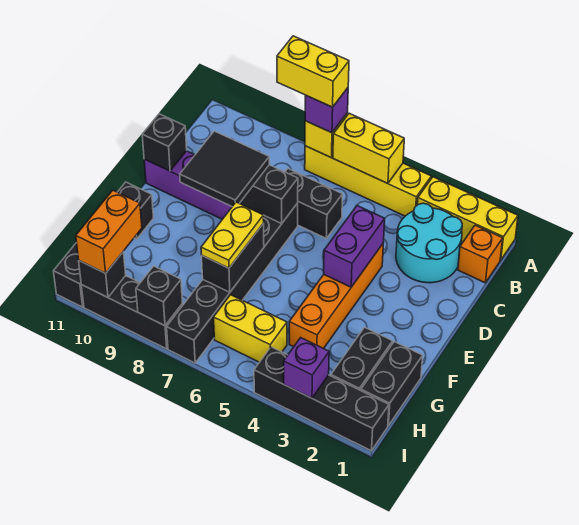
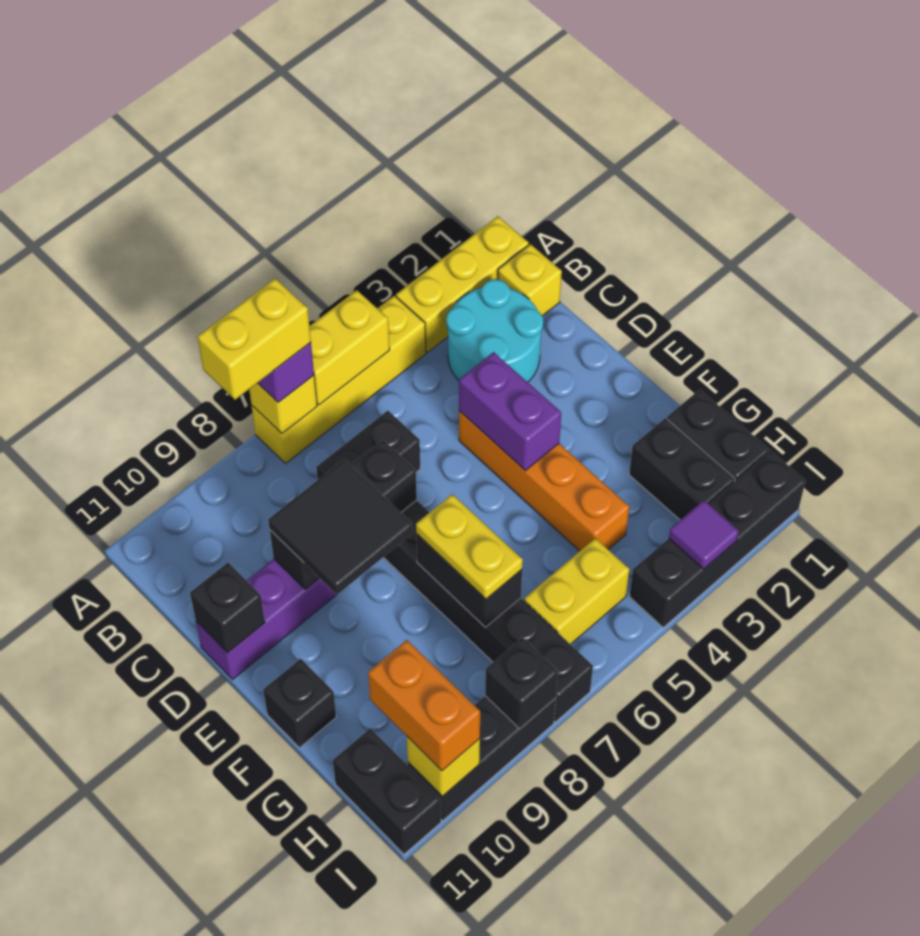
orange brick B1 level 1 -> yellow brick B1 level 1
purple brick I3 level 2 -> purple tile I3 level 2
black brick I10 level 2 -> yellow brick I10 level 2

